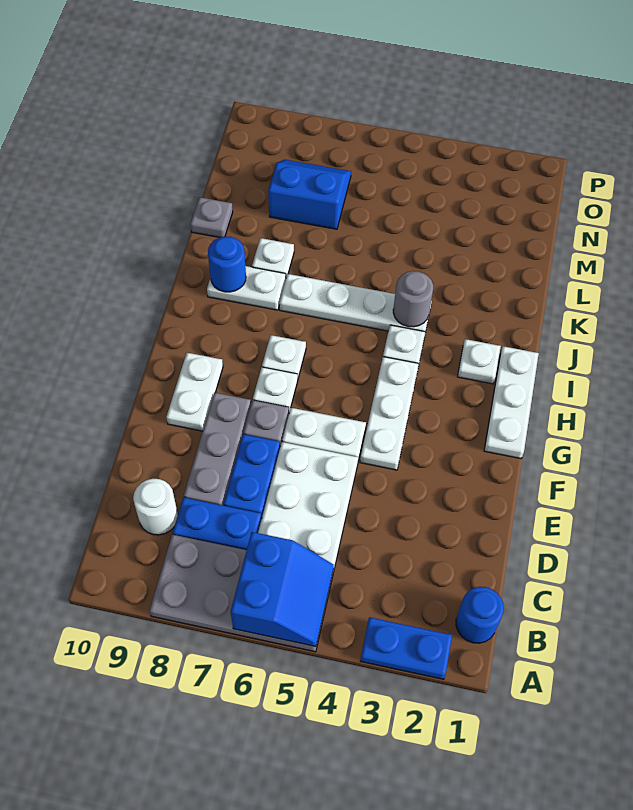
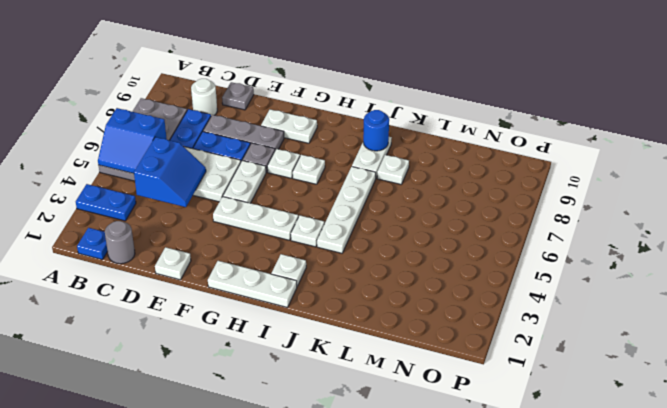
blue plate A2:A3 level 1 -> blue plate A3:B3 level 1
blue round brick B1 level 1 -> blue plate B1 level 1
none -> white plate E1 level 1
grey round brick J4 level 2 -> grey round brick C1 level 1
grey plate L10 level 1 -> grey plate D10 level 1
blue slope M7:N8 level 1 top M -> blue slope C4:D5 level 2 top C

